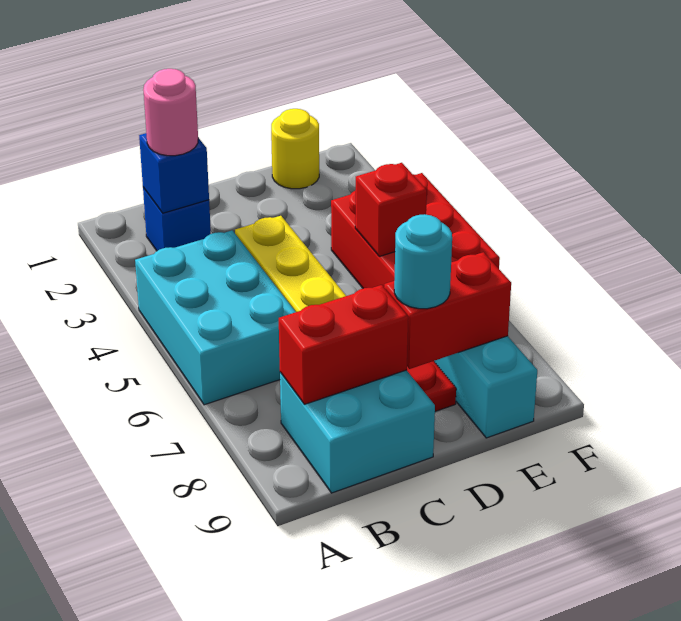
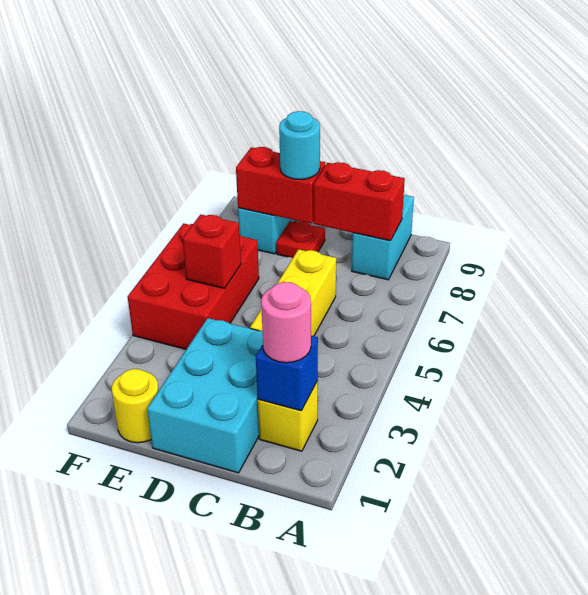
cyan brick A4:B6 level 1 -> cyan brick C1:D3 level 1
blue brick B2 level 1 -> yellow brick B2 level 1
cyan brick B8:C9 level 1 -> cyan brick B8:B9 level 1

